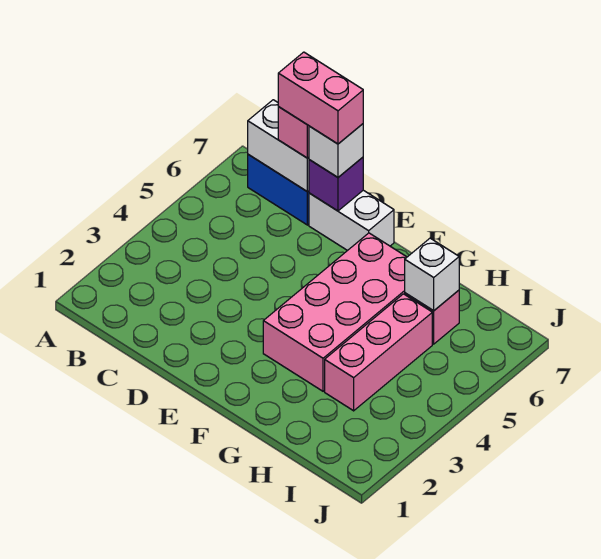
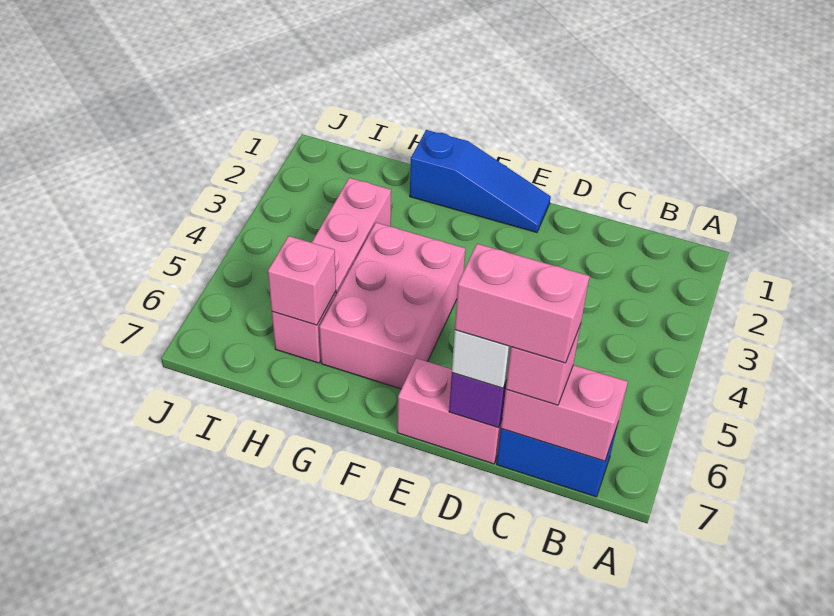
white brick B7:C7 level 2 -> pink brick B7:C7 level 2
white brick D7:E7 level 1 -> pink brick D7:E7 level 1
none -> blue slope E1:G1 level 1 top G
pink brick F3:G6 level 1 -> pink brick F4:G6 level 1
white brick H6 level 2 -> pink brick H6 level 2

